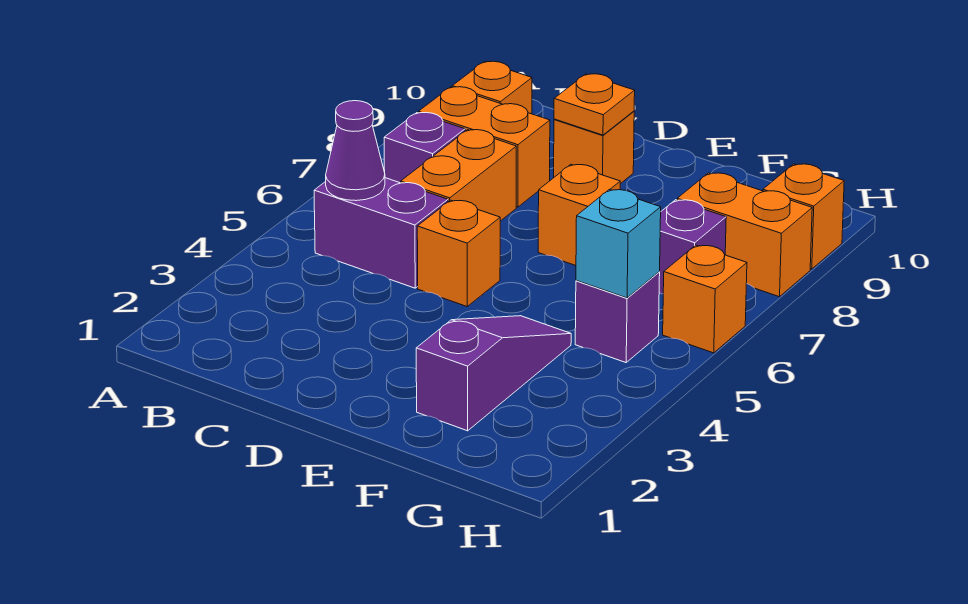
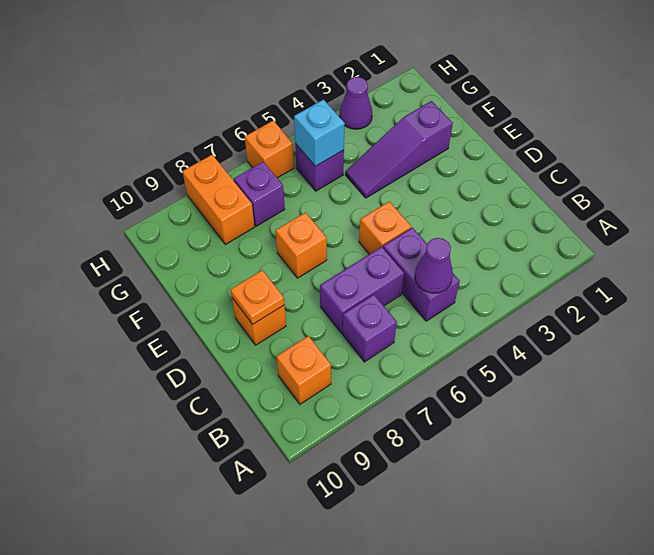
orange brick B8:C8 level 1 -> none
orange brick C6:C7 level 1 -> purple brick C6:C7 level 1
none -> purple cone H3 level 1
orange brick H9 level 1 -> none

